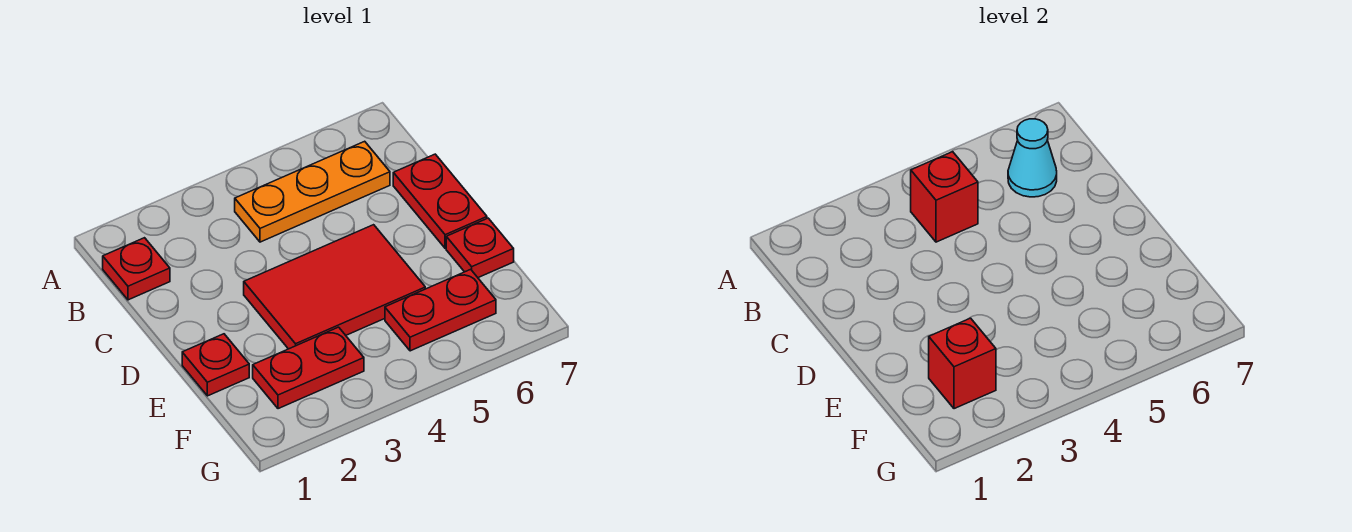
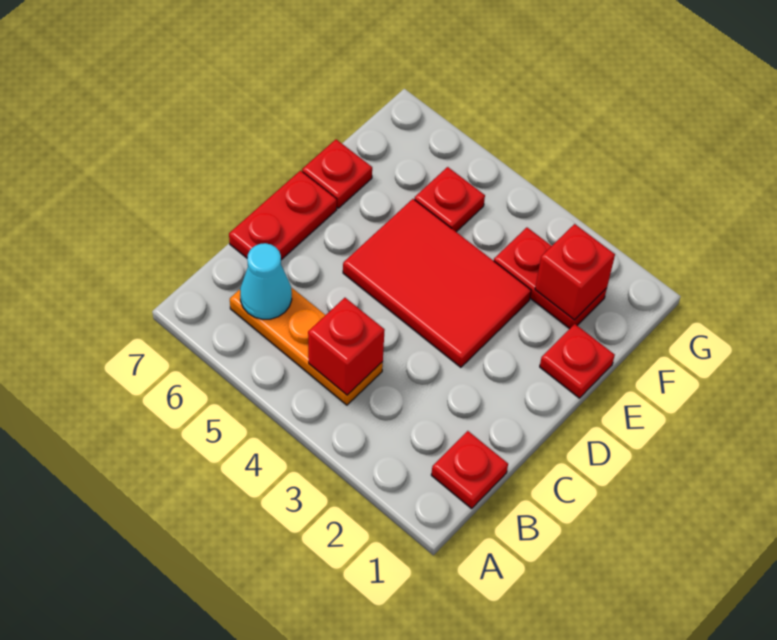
red plate F5:F6 level 1 -> red plate F5 level 1

